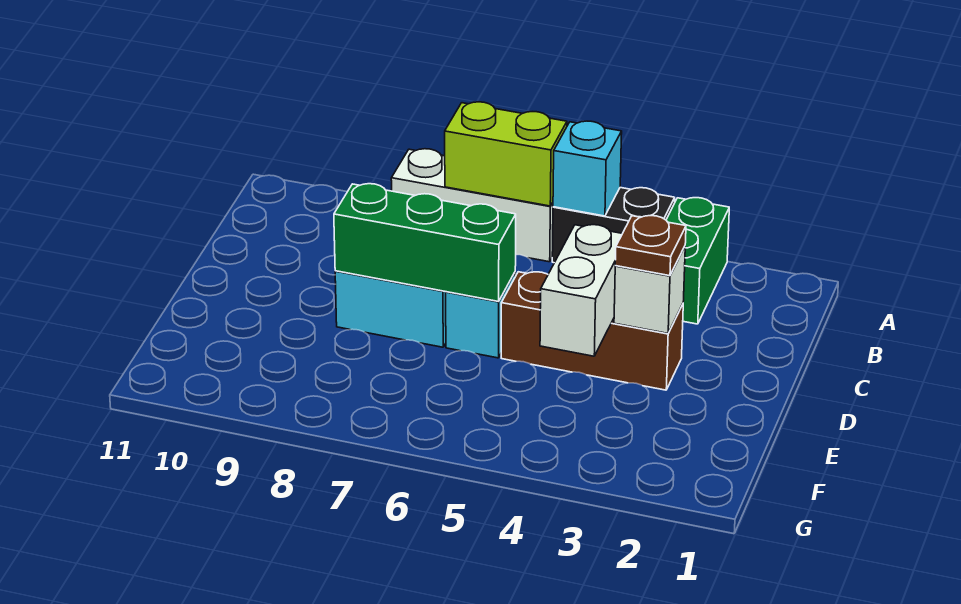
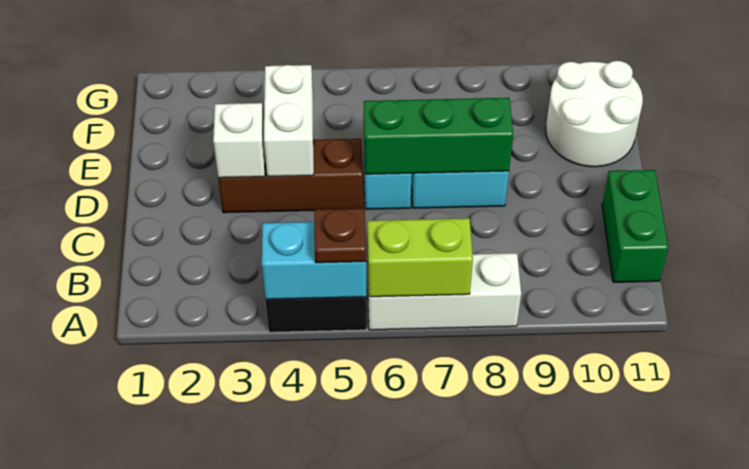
green brick A3:B3 level 1 -> green brick B11:C11 level 1
cyan brick A5 level 2 -> cyan brick A4:A5 level 2
brown plate D3 level 3 -> brown plate A5 level 3
none -> white round brick E10:F11 level 1

